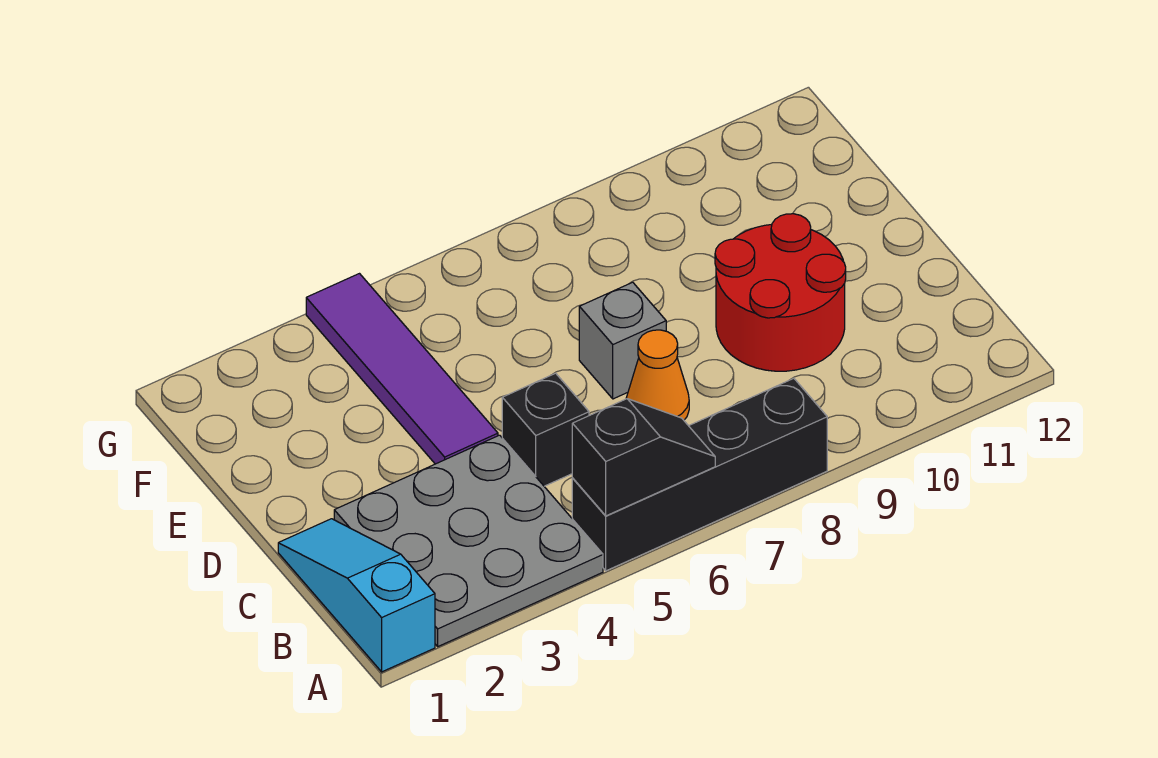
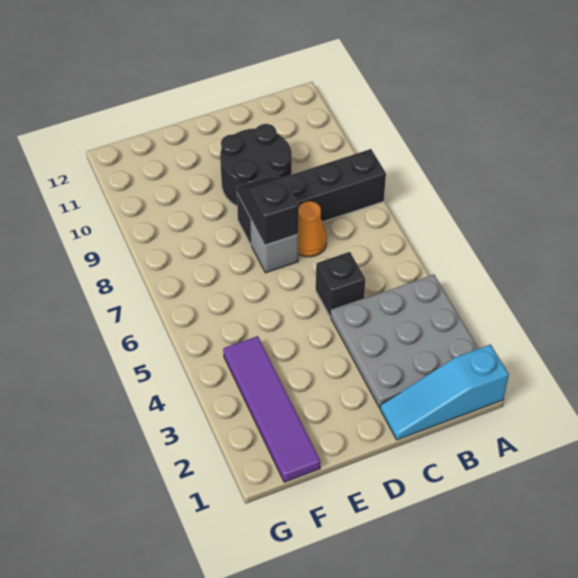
black brick A5:A8 level 1 -> black brick A8:D8 level 1
black slope A5:A6 level 2 top 5 -> black slope D7:D8 level 2 top 7
red round brick C9:D10 level 1 -> black round brick C9:D10 level 1
purple tile D4:G4 level 1 -> purple tile F1:F4 level 1

